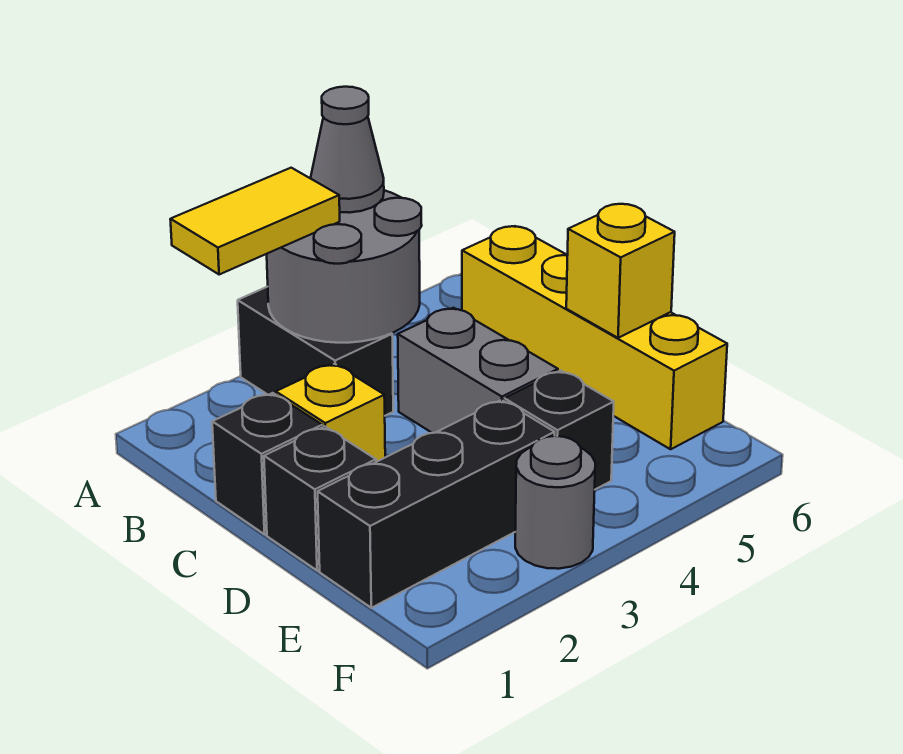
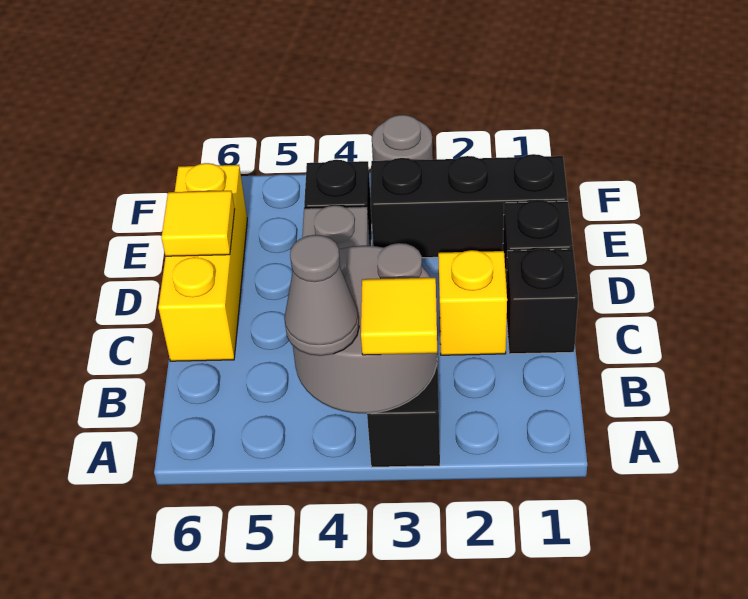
yellow tile A2:A3 level 3 -> yellow tile A3 level 3
yellow brick B6:E6 level 1 -> yellow brick C6:E6 level 1
yellow brick D6 level 2 -> yellow tile D6 level 2

